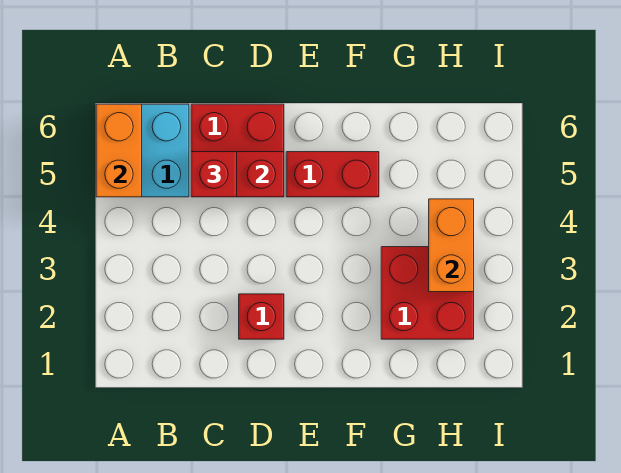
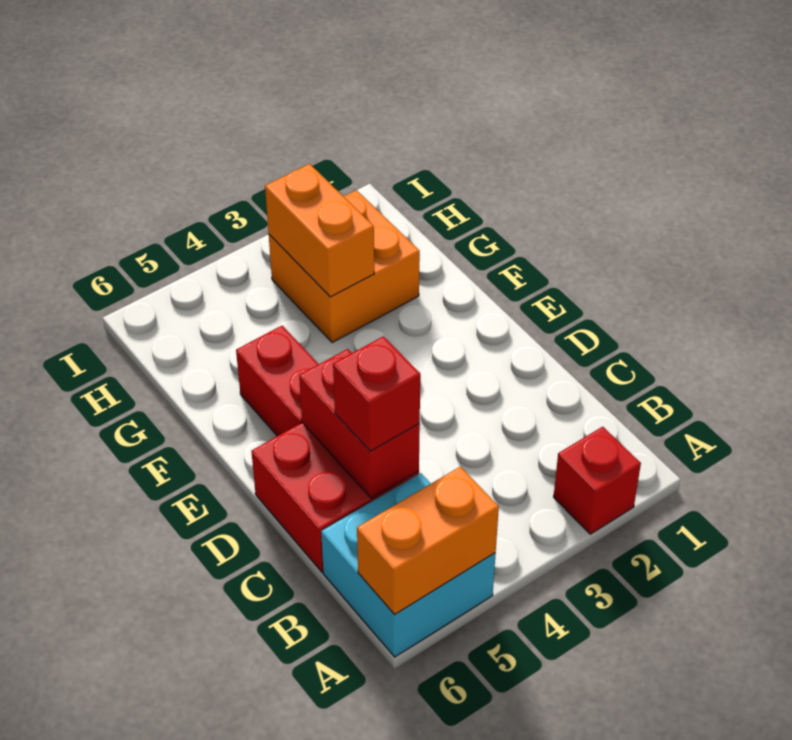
red brick D2 level 1 -> red brick A2 level 1
red brick G2:H3 level 1 -> orange brick G2:H3 level 1
orange brick H3:H4 level 2 -> orange brick G3:H3 level 2

